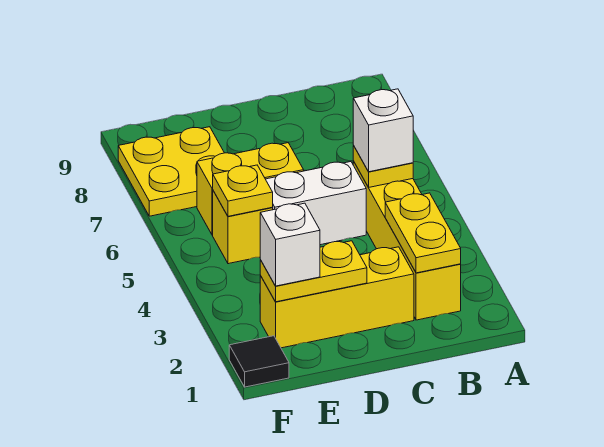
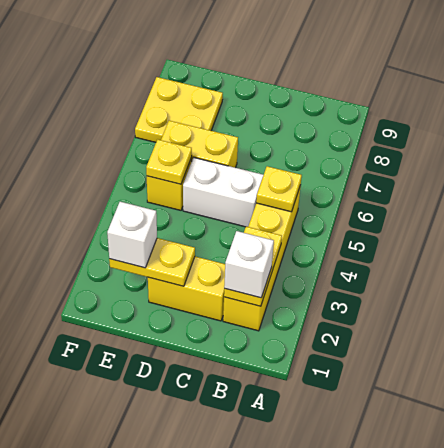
white brick B5 level 3 -> white brick B2 level 3
yellow brick C2:E2 level 1 -> yellow brick C2:D2 level 1
black tile F1 level 1 -> none

